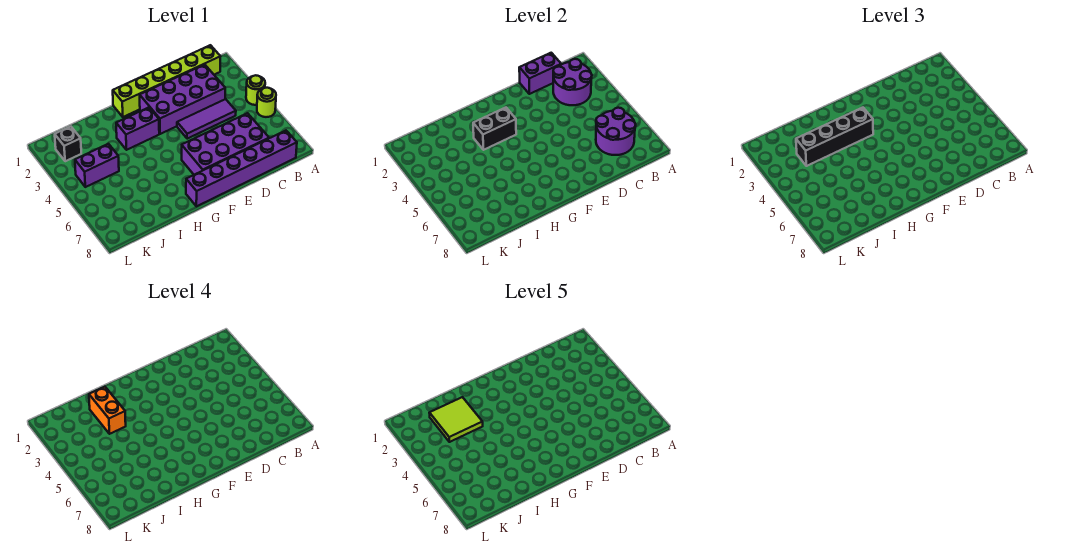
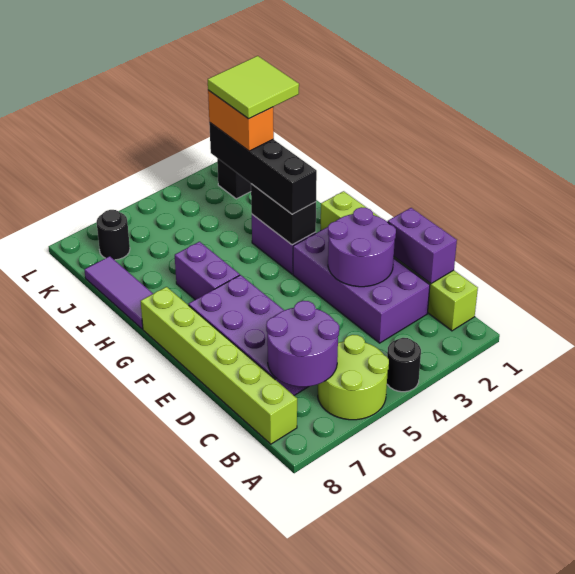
lime round brick A4 level 1 -> black round brick A4 level 1
lime round brick A5 level 1 -> lime round brick A5:B6 level 1
purple round brick B2:C3 level 2 -> purple round brick D2:E3 level 2
purple brick B8:G8 level 1 -> lime brick B8:G8 level 1
purple tile C4:E4 level 1 -> purple tile H8:J8 level 1
orange brick I2:I3 level 4 -> orange brick I3:J3 level 4
purple brick J4:K4 level 1 -> purple brick G6:H6 level 1
none -> black round brick K7 level 1

